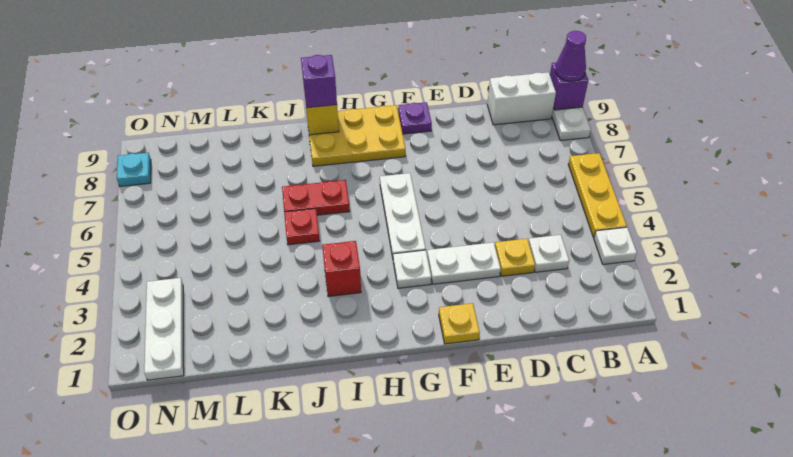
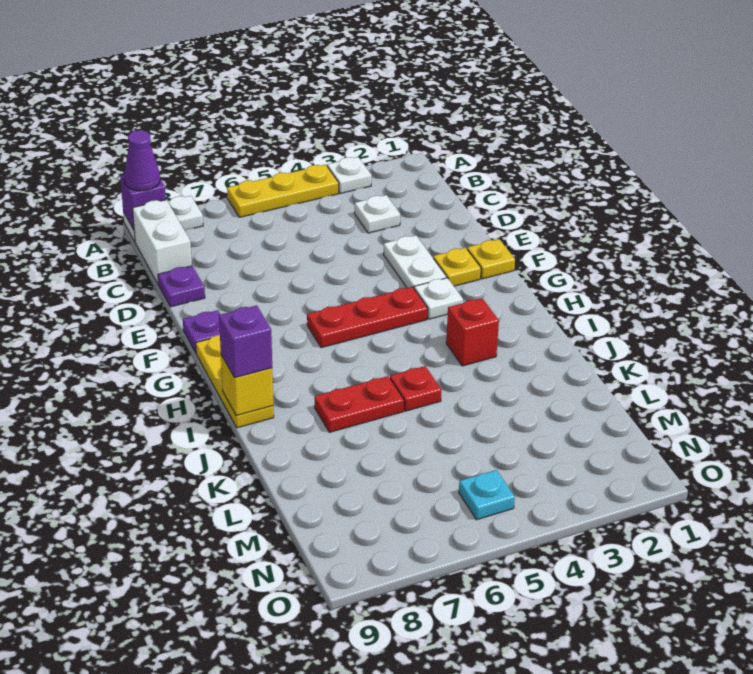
yellow plate D3 level 1 -> yellow plate F2 level 1
none -> purple plate D9 level 1
white plate G4:G6 level 1 -> red plate G4:G6 level 1
yellow plate G8:I9 level 1 -> yellow plate G9:I9 level 1
red plate I6:J6 level 1 -> red plate J6:J7 level 1
white plate N1:N3 level 1 -> none
cyan plate O8 level 1 -> cyan plate N5 level 1

